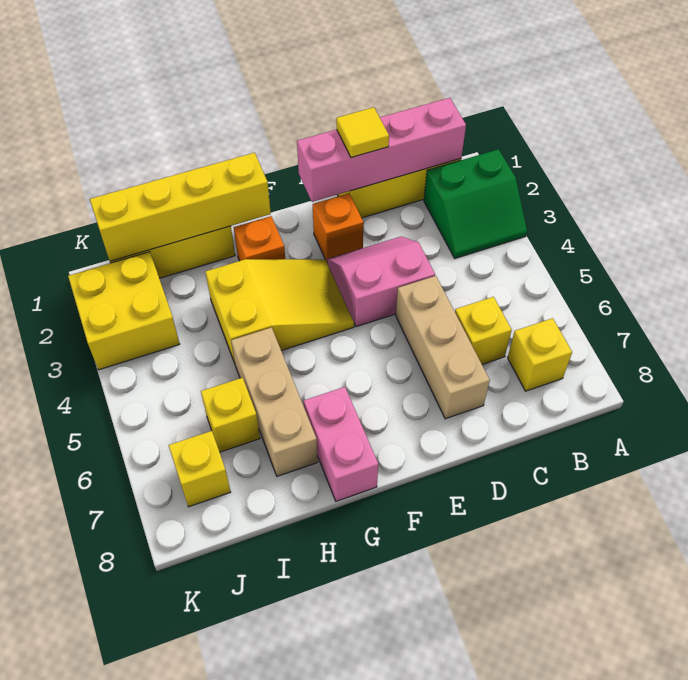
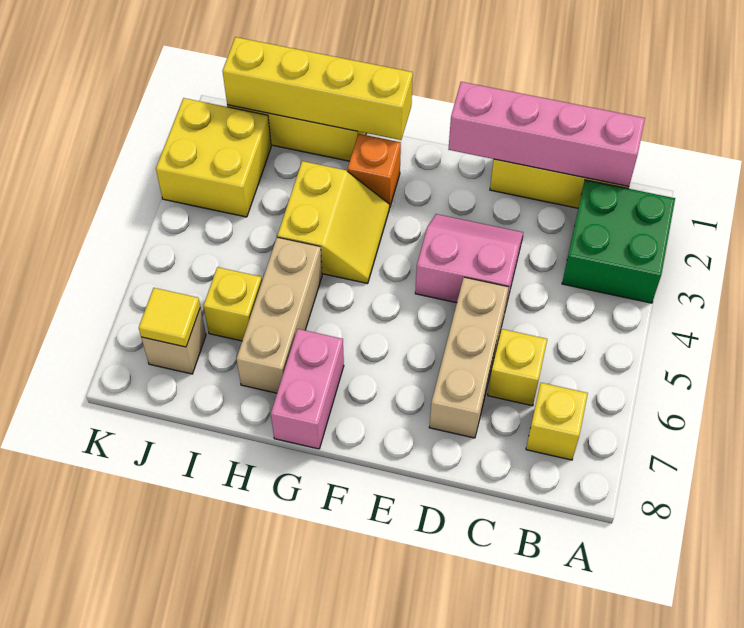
green slope A2:B3 level 1 top 2 -> green brick A2:B3 level 1
yellow tile D1 level 3 -> yellow tile J7 level 2
orange brick E2 level 1 -> none
yellow slope F3:H4 level 1 top H -> yellow slope G3:H4 level 1 top H
yellow brick J7 level 1 -> tan brick J7 level 1

